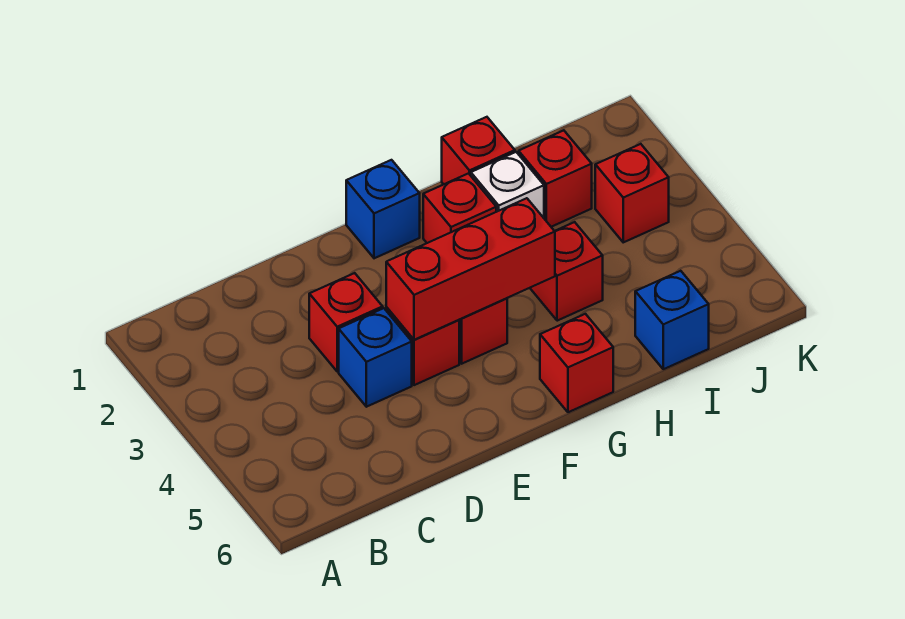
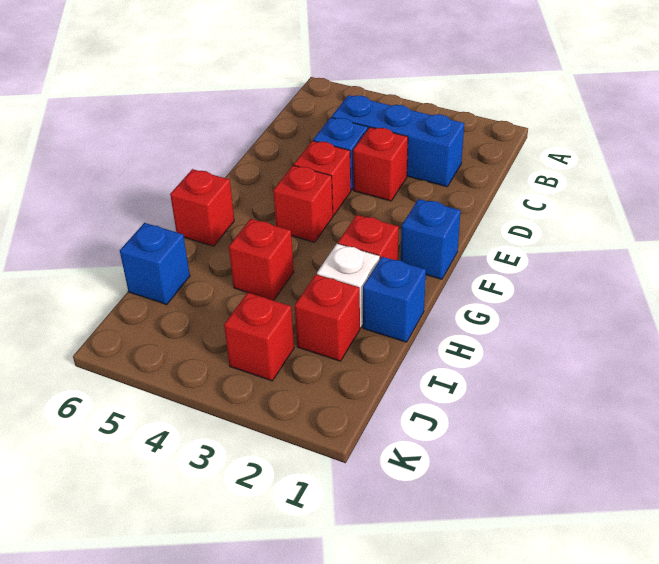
none -> blue brick C2:C4 level 1
red brick E4:G4 level 2 -> none
red brick H1 level 1 -> blue brick H1 level 1

